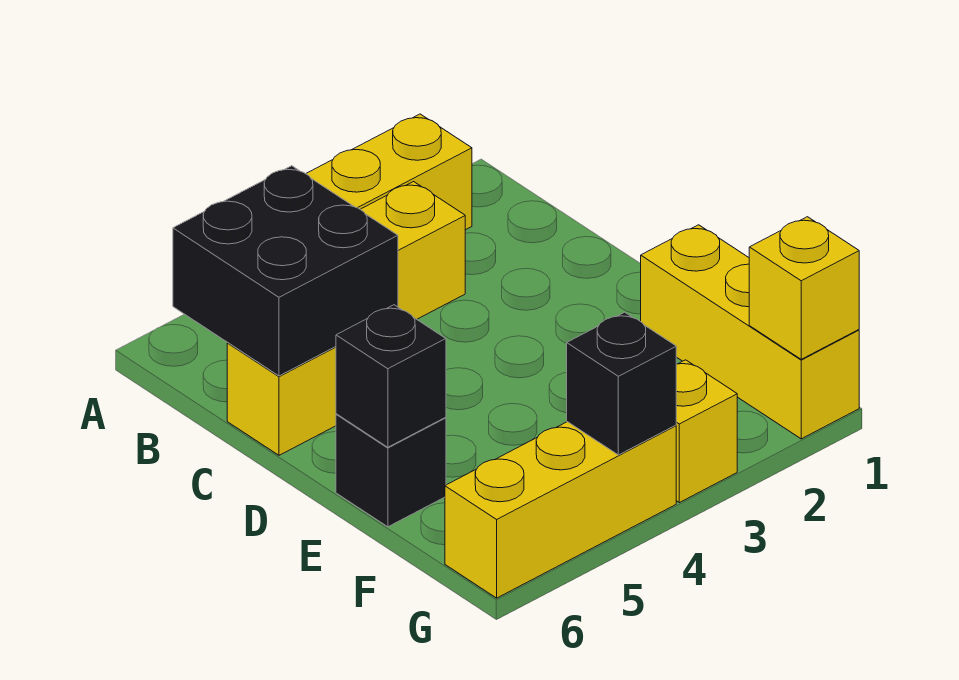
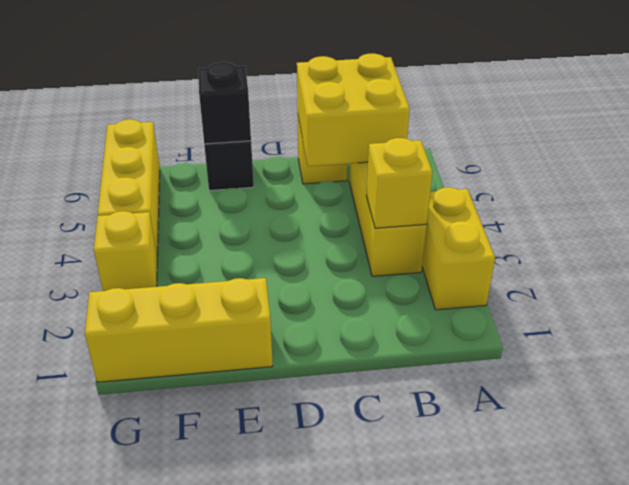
black brick B5:C6 level 2 -> yellow brick B5:C6 level 2
yellow brick G1 level 2 -> yellow brick B3 level 2
black brick G4 level 2 -> none

